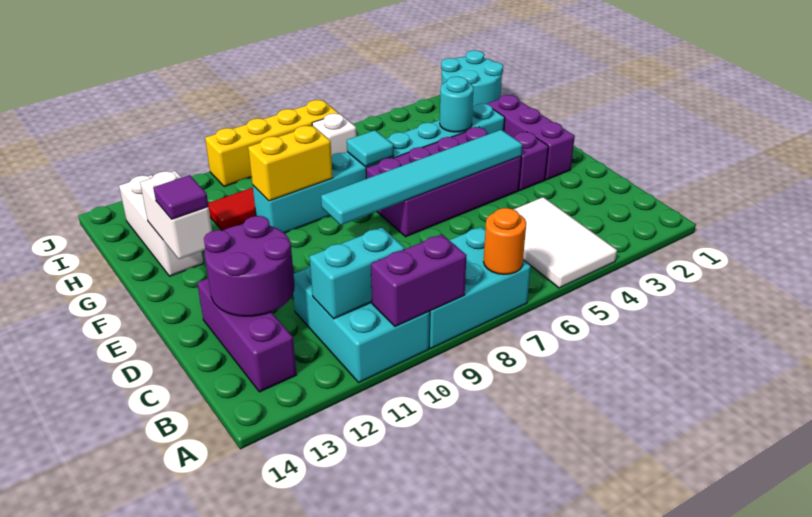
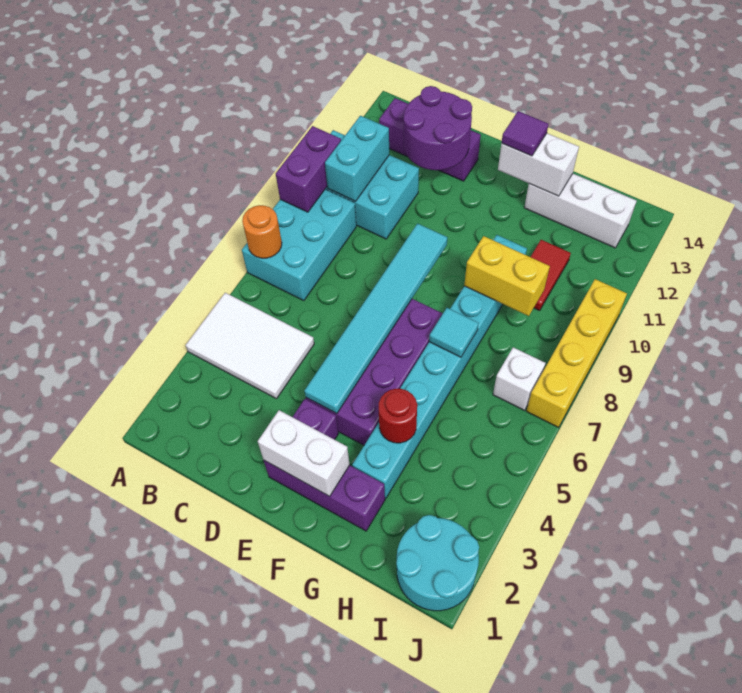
none -> white brick E2:F2 level 2
cyan round brick G4 level 2 -> red round brick G4 level 2
yellow brick G9:G10 level 2 -> yellow brick G9:H9 level 2

